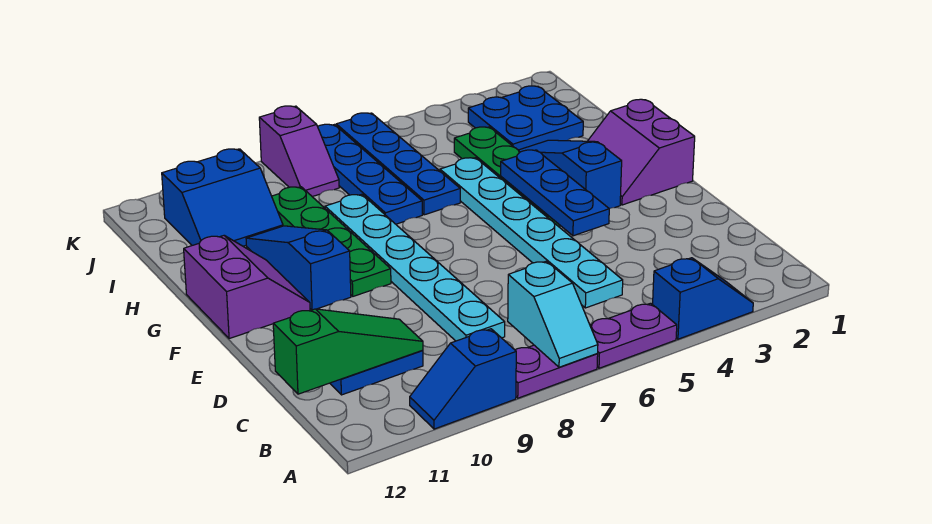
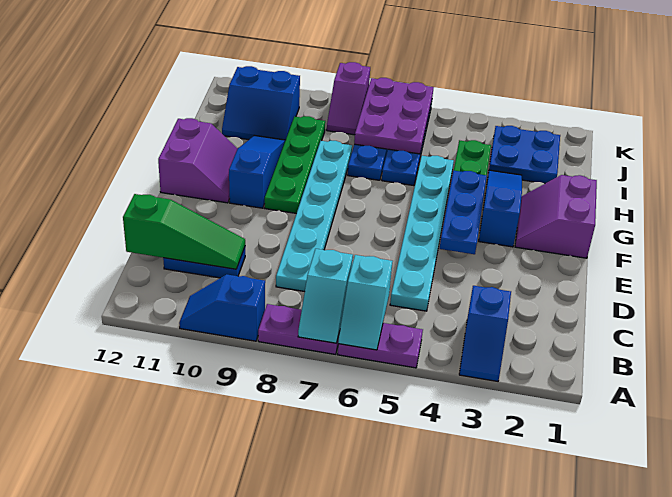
blue slope A3:A4 level 1 top 4 -> blue slope A3:B3 level 1 top B
none -> cyan slope A6:B6 level 2 top B
none -> purple plate I6:K7 level 2

